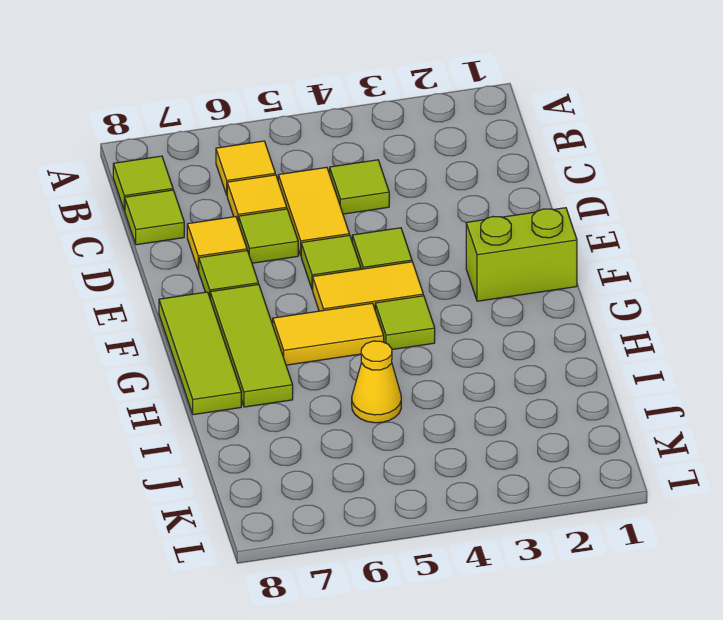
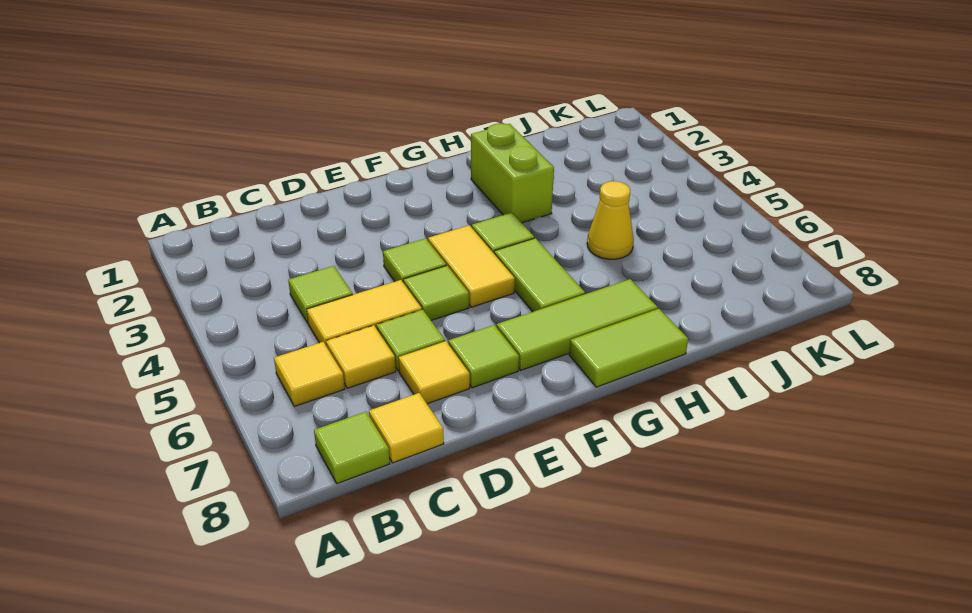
lime tile C8 level 1 -> yellow tile C8 level 1
lime brick F1:F2 level 1 -> lime brick H2:H3 level 1
lime tile F8:H8 level 1 -> lime tile G8:H8 level 1
yellow tile G5:G6 level 1 -> lime tile G5:G6 level 1

